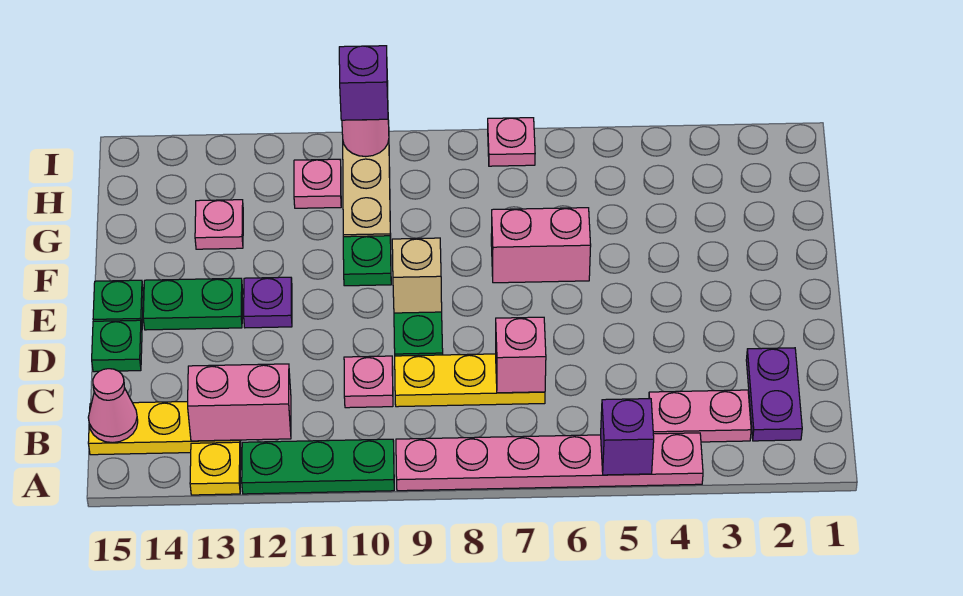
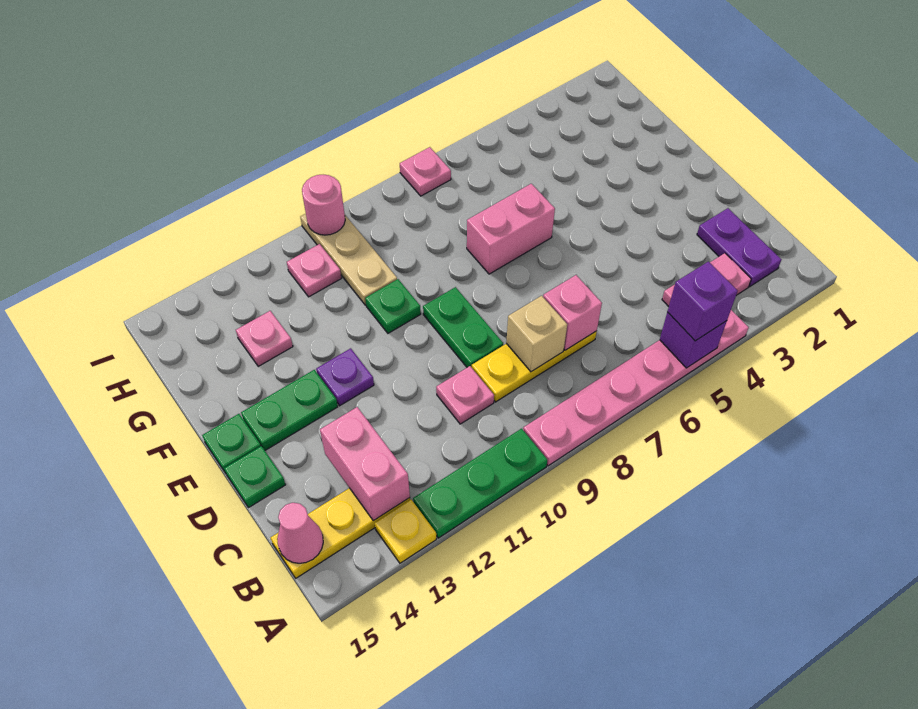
pink brick B12:B13 level 2 -> pink brick B13:C13 level 2
tan brick E9 level 2 -> tan brick C8 level 2
purple brick I10 level 3 -> purple brick A5 level 3

